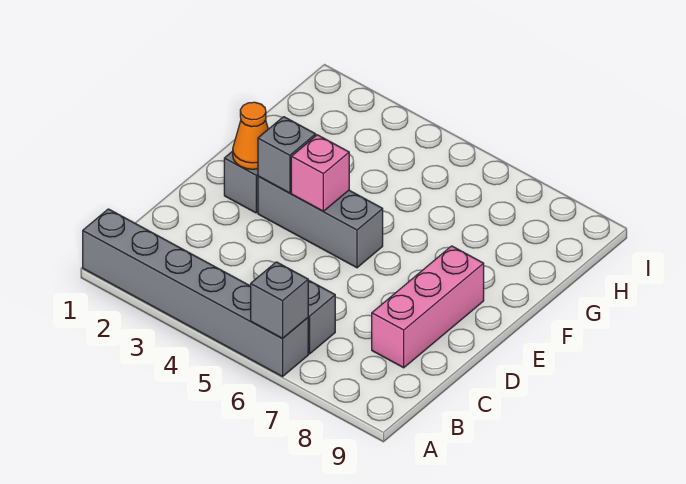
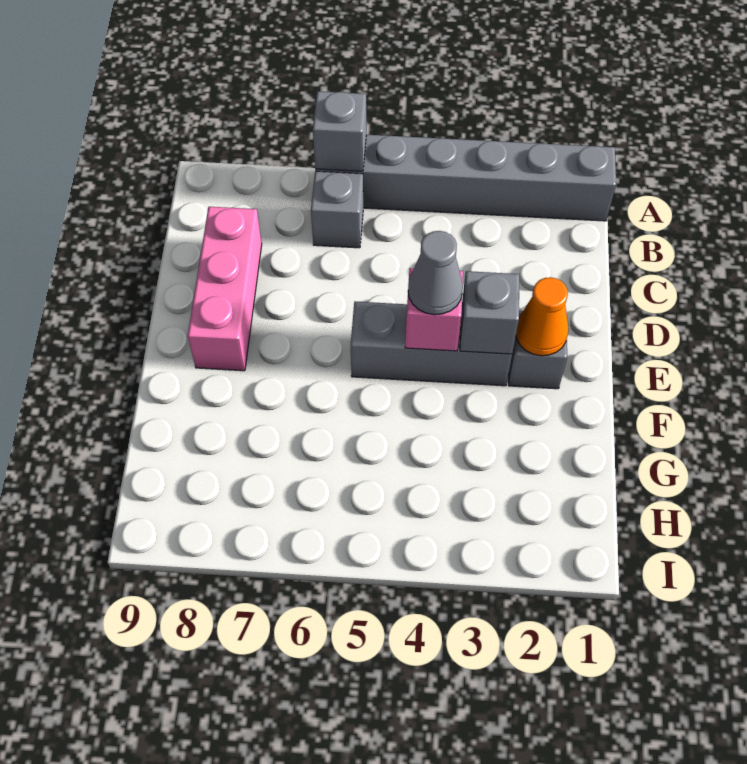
none -> grey cone E4 level 3

